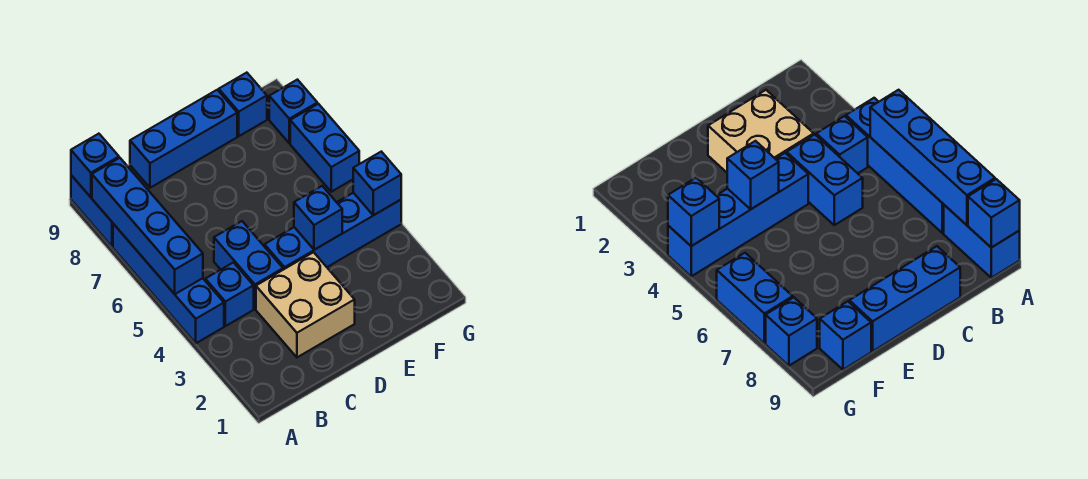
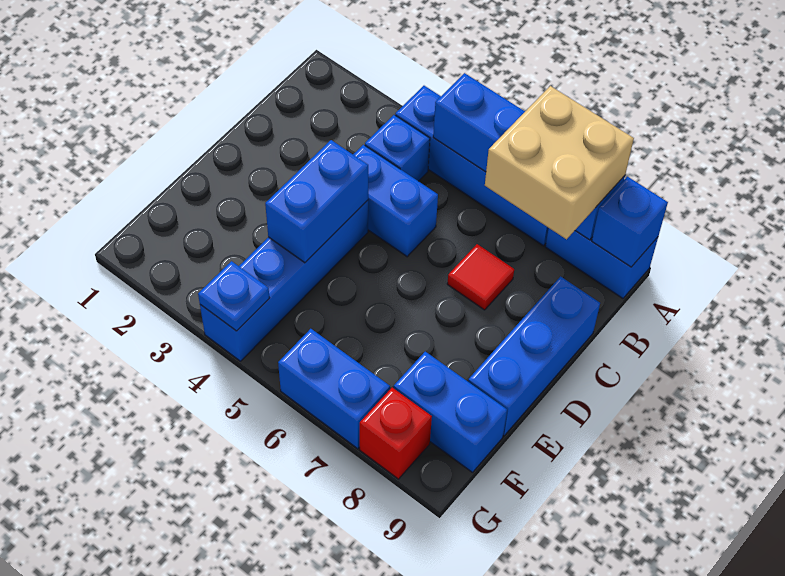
tan brick C2:D3 level 1 -> tan brick A7:B8 level 3
none -> red tile C7 level 1
blue brick E4 level 2 -> blue brick D4:E4 level 2
blue brick F9 level 1 -> blue brick F8:F9 level 1
blue brick G4 level 2 -> blue plate G4 level 2
blue brick G8 level 1 -> red brick G8 level 1

